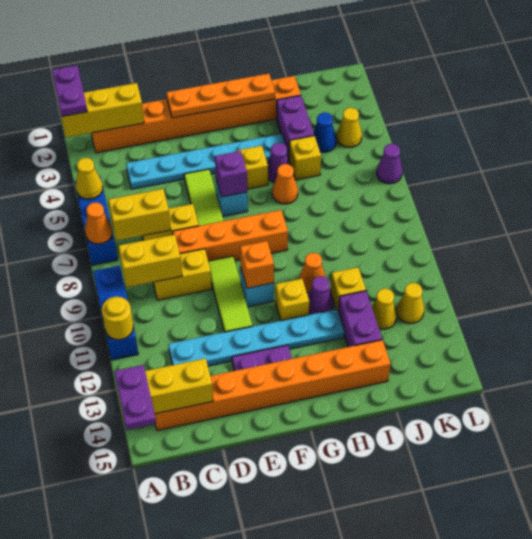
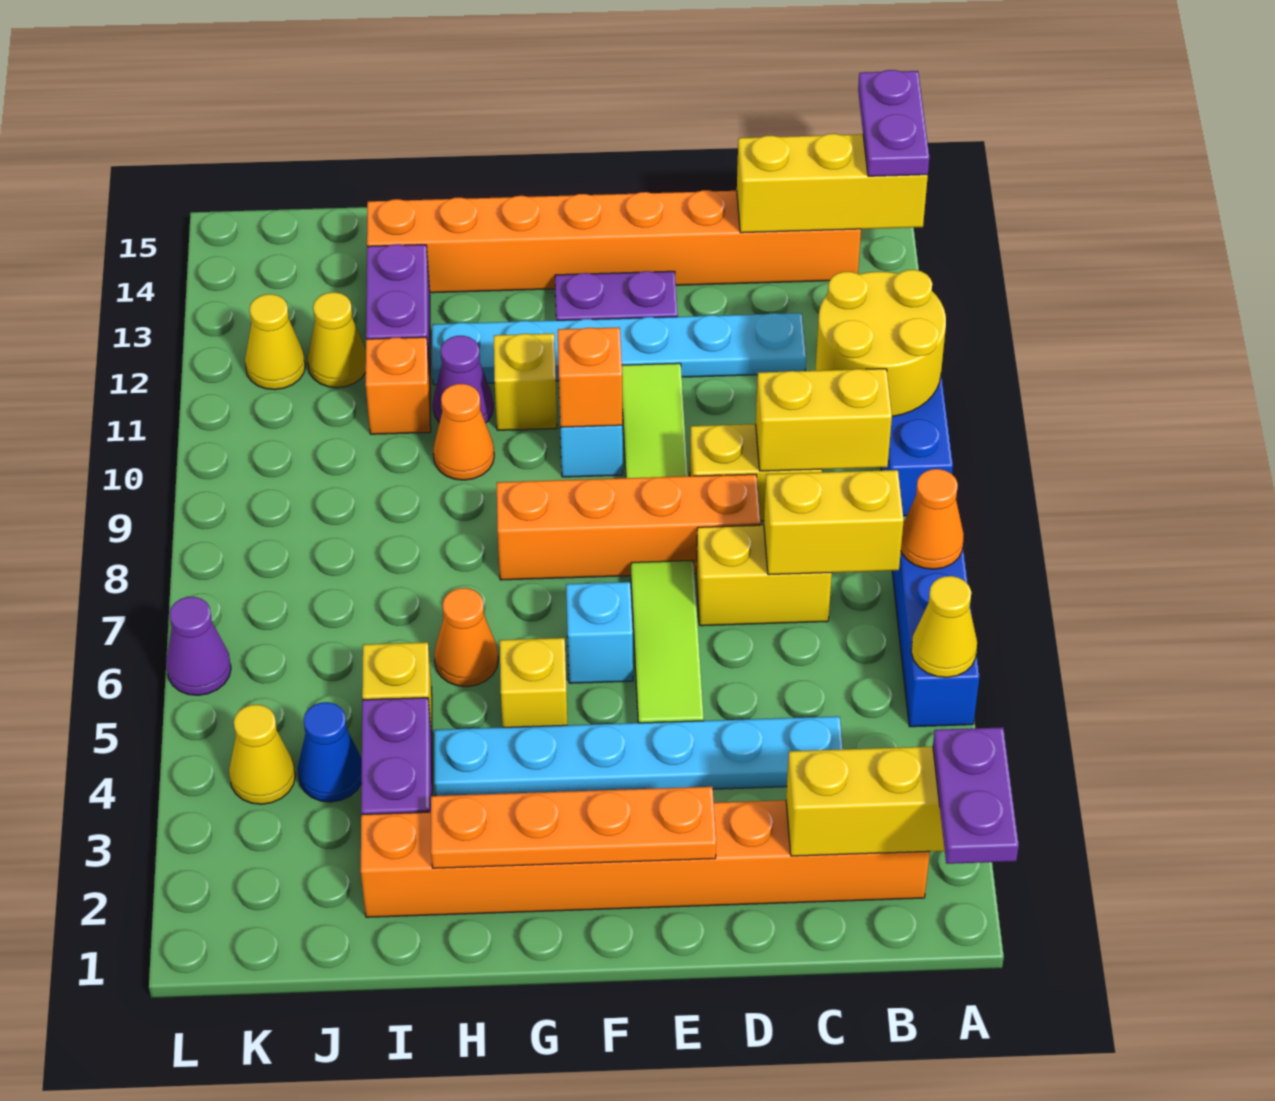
yellow round brick A11 level 2 -> yellow round brick A10:B11 level 2
purple brick F6 level 2 -> none
purple cone H5 level 1 -> none
yellow brick I11 level 1 -> orange brick I11 level 1

